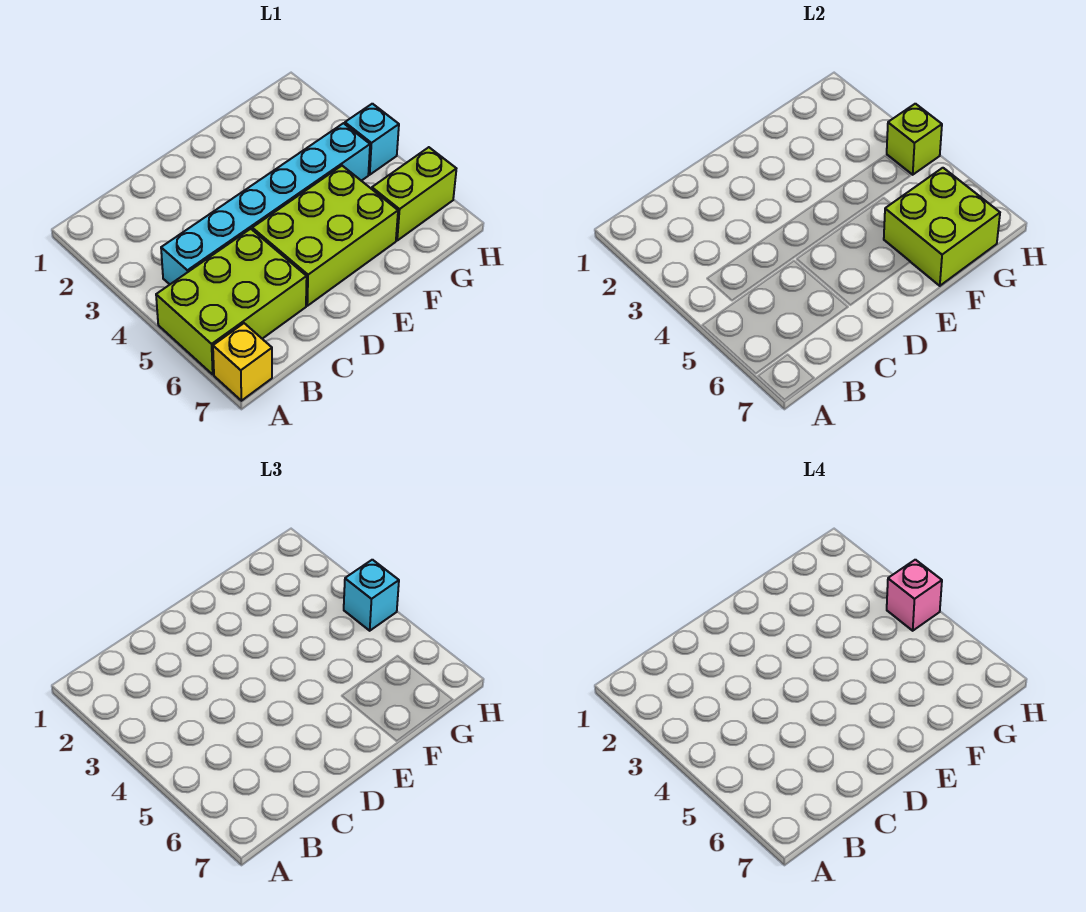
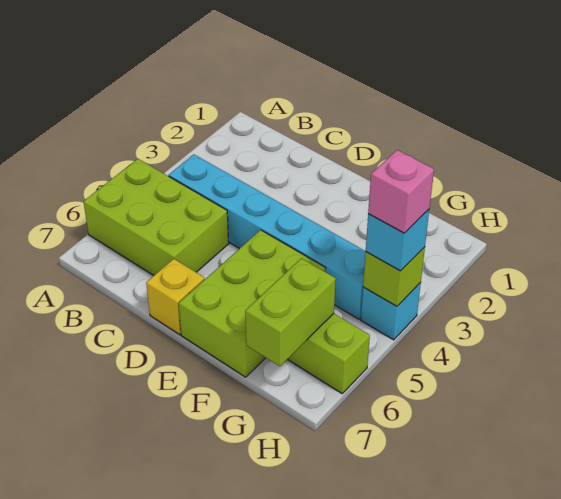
yellow brick A7 level 1 -> yellow brick D7 level 1
lime brick D5:F6 level 1 -> lime brick E5:F7 level 1
lime brick F6:G7 level 2 -> lime brick G6:G7 level 2

